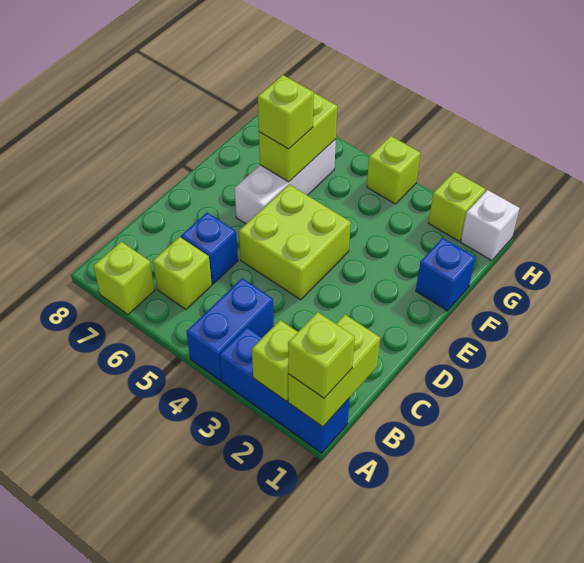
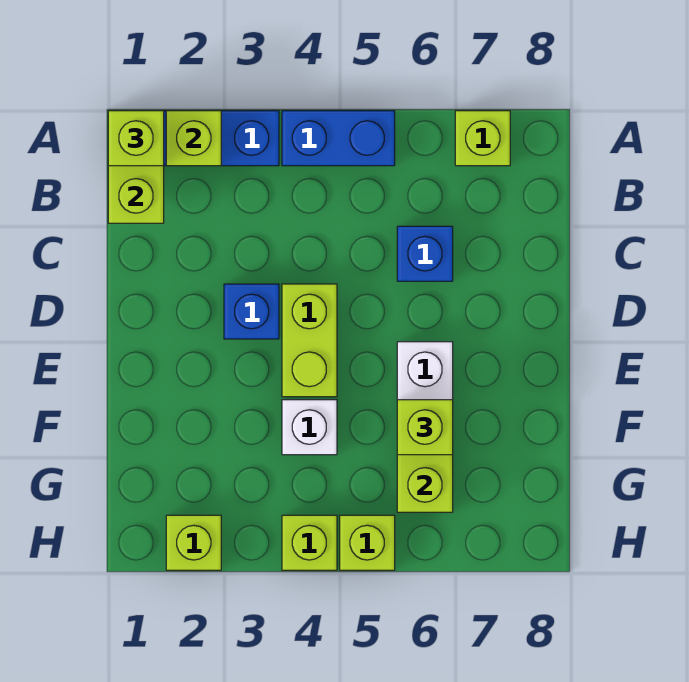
blue brick A4:B4 level 1 -> blue brick A4:A5 level 1
lime brick B6 level 1 -> lime brick H5 level 1
lime brick D4:E5 level 1 -> lime brick D4:E4 level 1
blue brick F1 level 1 -> blue brick D3 level 1
white brick H1 level 1 -> white brick F4 level 1

